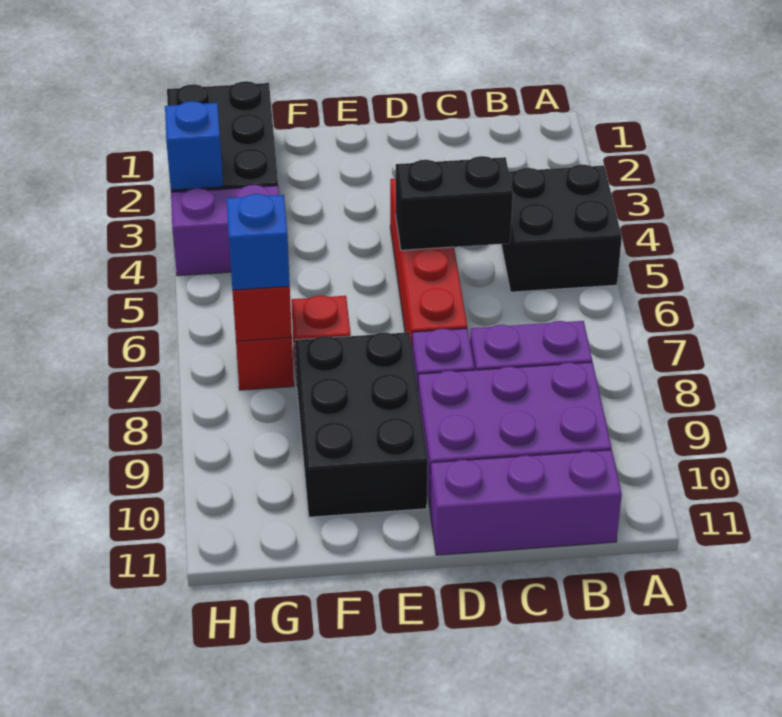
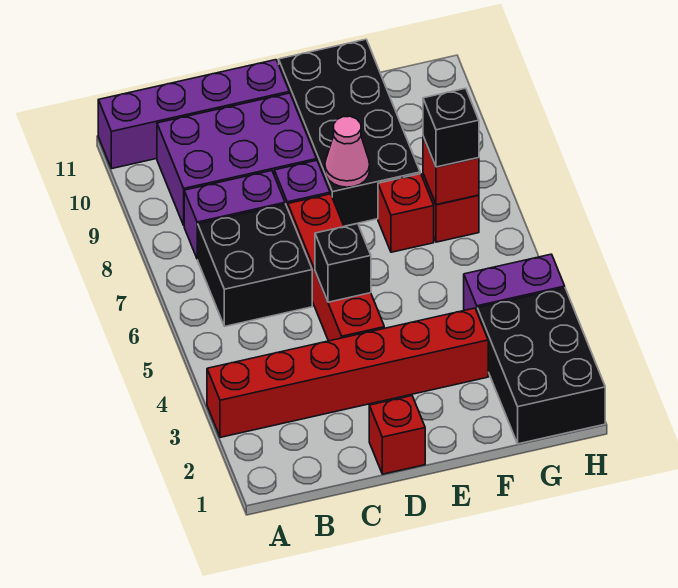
none -> red brick A3:F3 level 1
black brick A4:B5 level 1 -> black brick B6:C7 level 1
purple brick B11:D11 level 1 -> purple brick A11:D11 level 1
black brick C5:D5 level 2 -> black brick D5 level 2
none -> red brick D1 level 1
black brick E8:F10 level 1 -> black brick E8:F11 level 1
none -> pink cone E8 level 2
blue brick G7 level 3 -> black brick G7 level 3
blue brick H3 level 2 -> none

